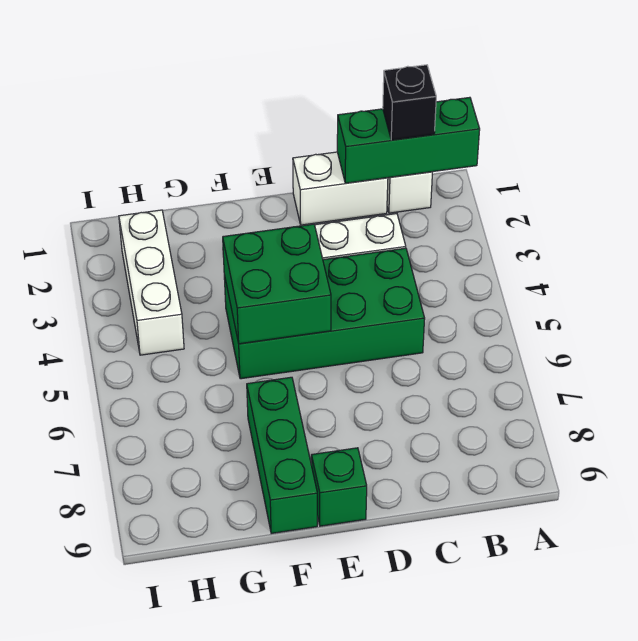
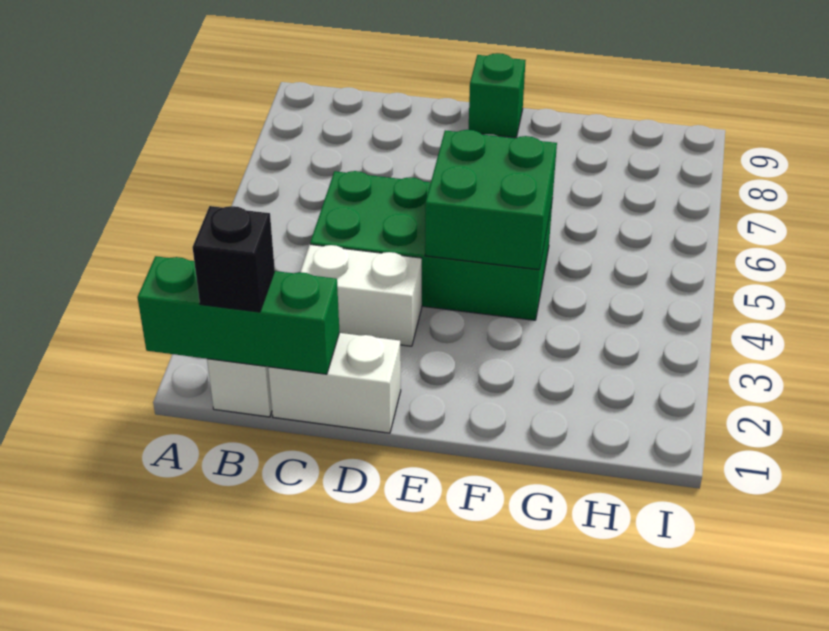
green brick F7:F9 level 1 -> none
white brick H2:H4 level 1 -> none

